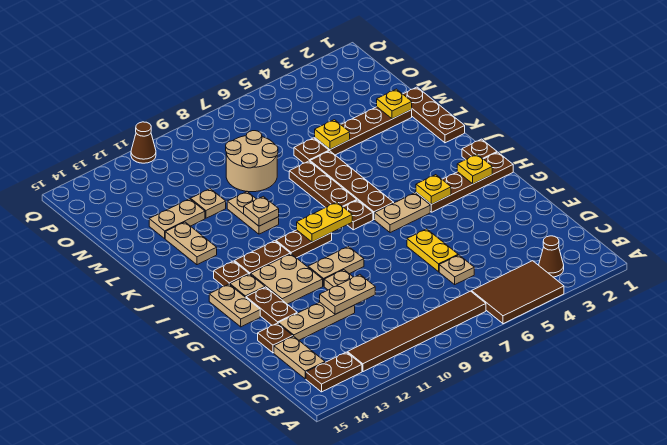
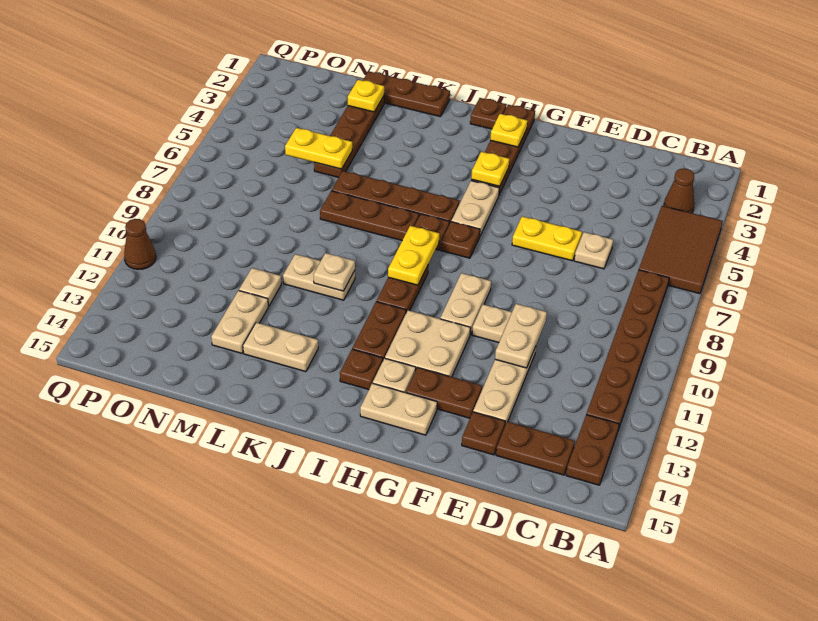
brown tile B7:B12 level 1 -> brown plate B7:B12 level 1
tan plate C14:D14 level 1 -> brown plate C14:D14 level 1
yellow plate M5 level 2 -> yellow plate M5:N5 level 2
brown plate M6 level 1 -> brown plate H7 level 1
tan round brick M8:N9 level 1 -> none

